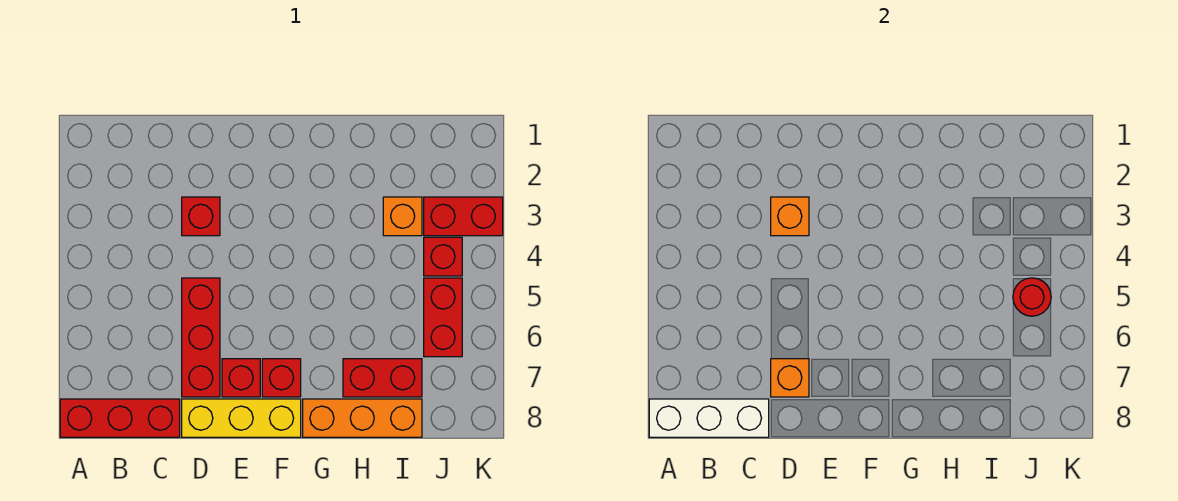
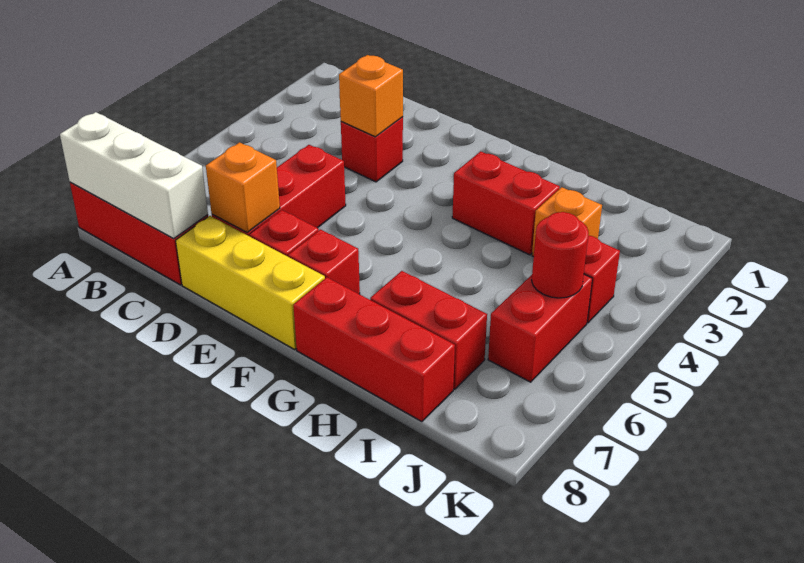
orange brick G8:I8 level 1 -> red brick G8:I8 level 1
red brick J3:K3 level 1 -> red brick G3:H3 level 1

